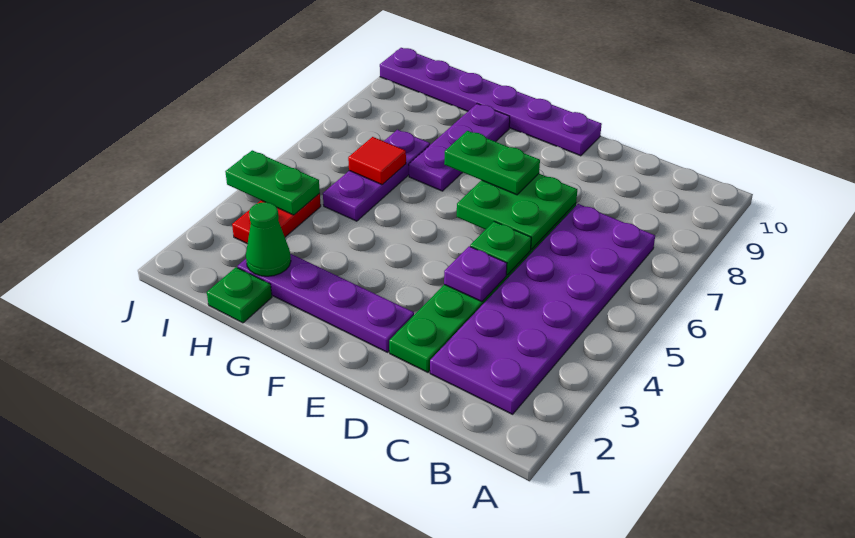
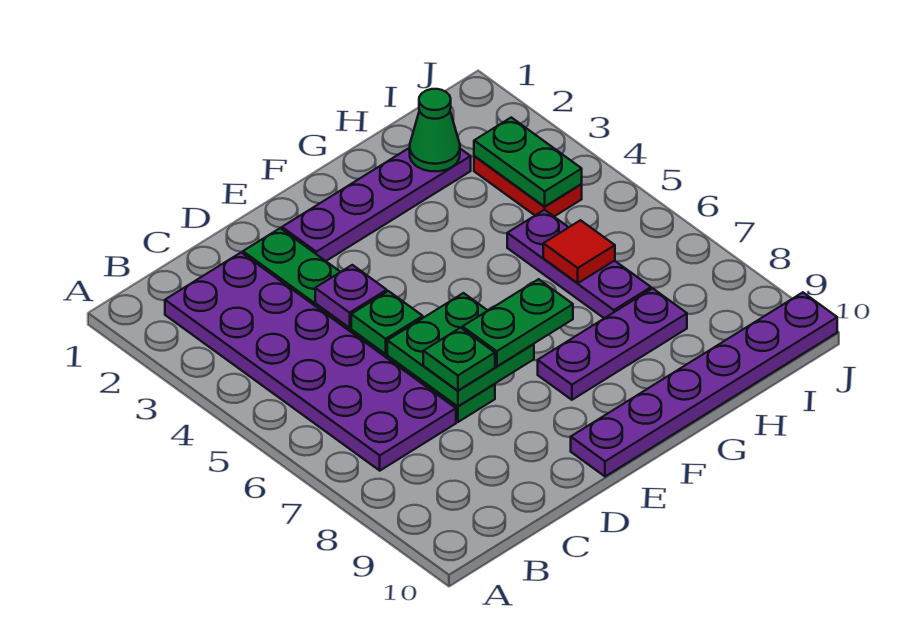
purple plate G7:G9 level 1 -> purple plate F8:H8 level 1
green plate H1 level 1 -> green plate D7 level 3
green plate I4:J4 level 2 -> green plate I3:I4 level 2

